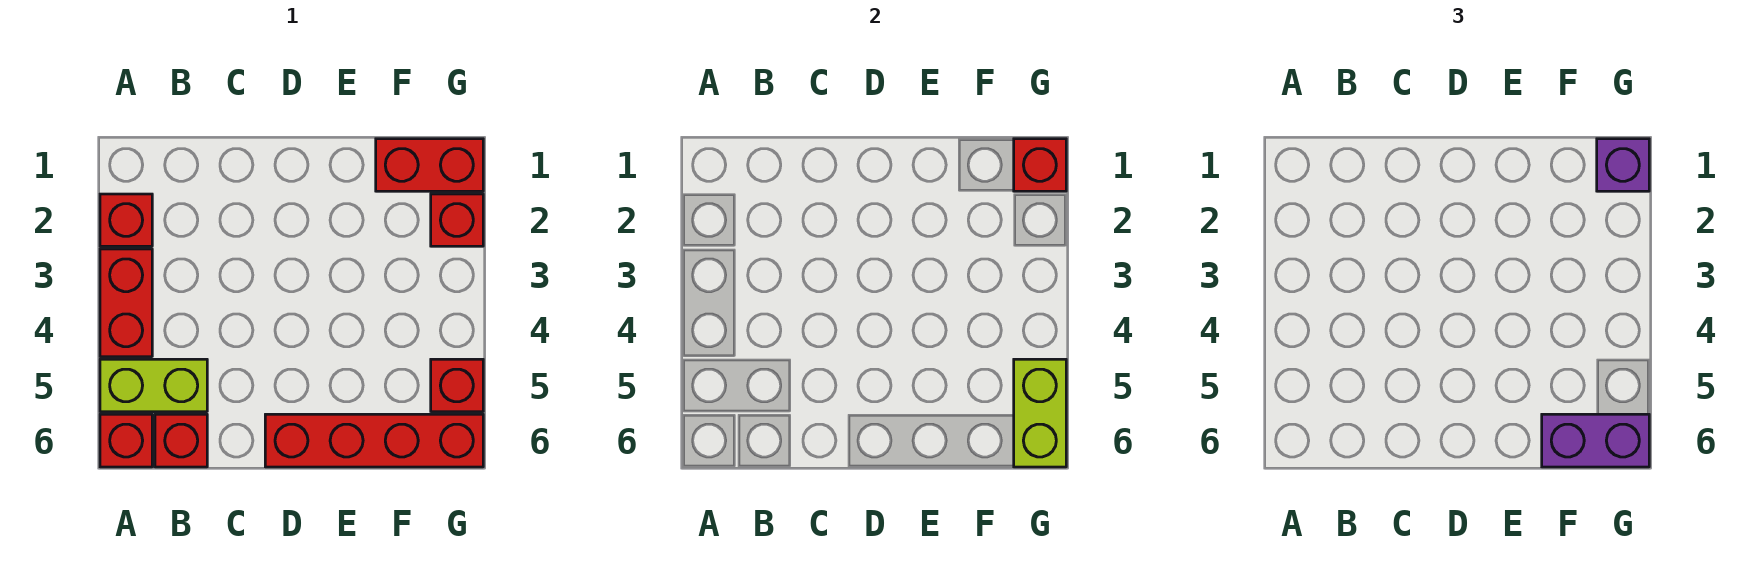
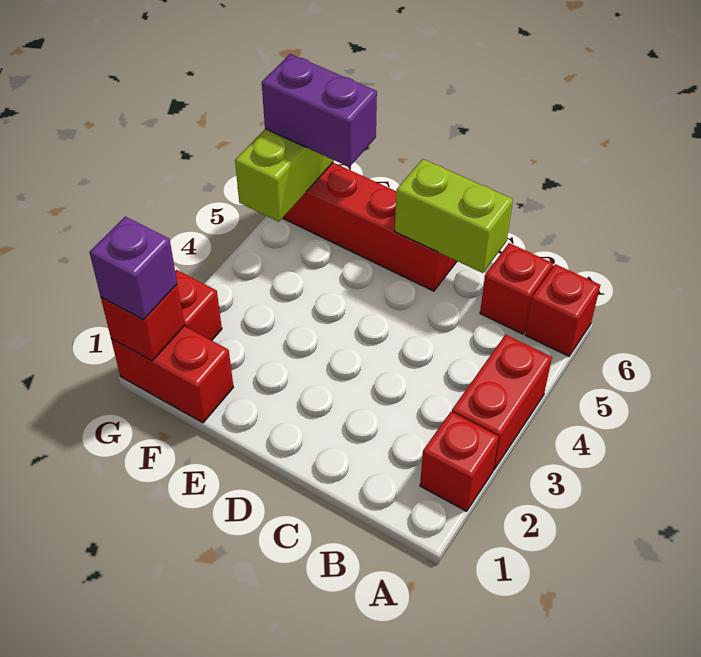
lime brick A5:B5 level 1 -> lime brick C6:D6 level 2
red brick G5 level 1 -> none

